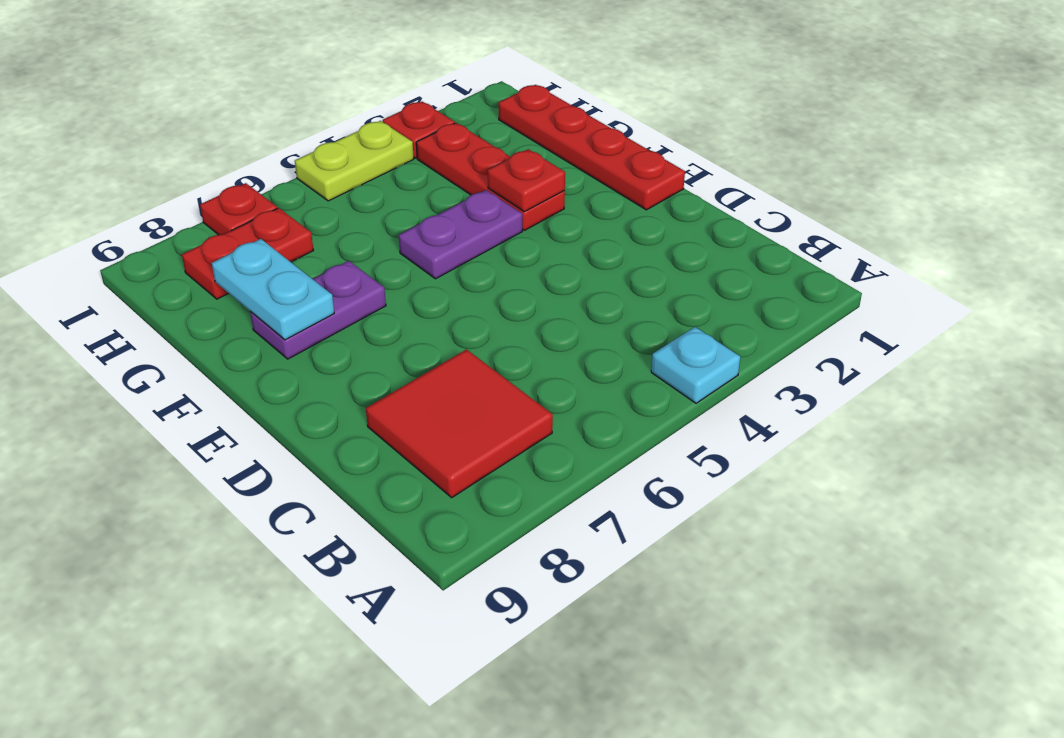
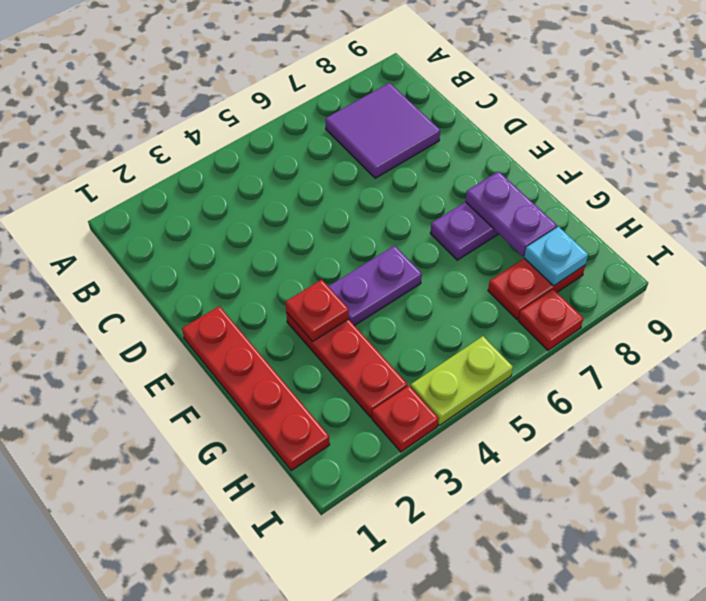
cyan plate A4 level 1 -> cyan plate H8 level 2
red tile B7:C8 level 1 -> purple tile B7:C8 level 1
cyan plate F8:G8 level 2 -> purple plate F8:G8 level 2

